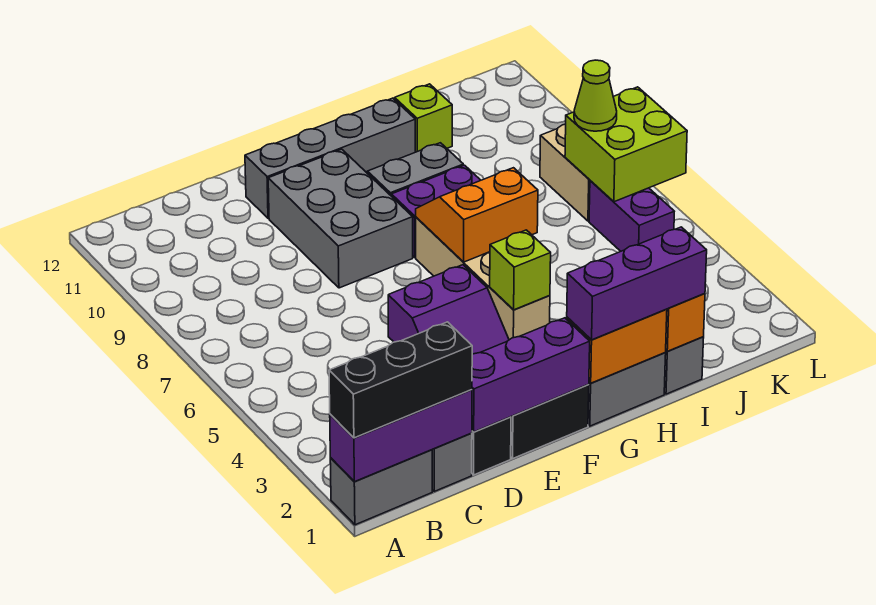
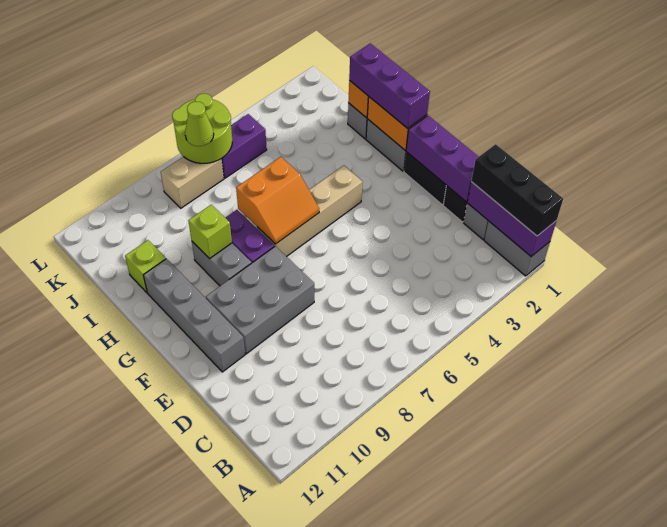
purple slope E4:F5 level 1 top 5 -> none
lime brick G4 level 2 -> lime brick H9 level 2
orange slope G6:H7 level 2 top 6 -> orange slope G6:H7 level 2 top H
lime brick K6:L7 level 2 -> lime round brick K6:L7 level 2

